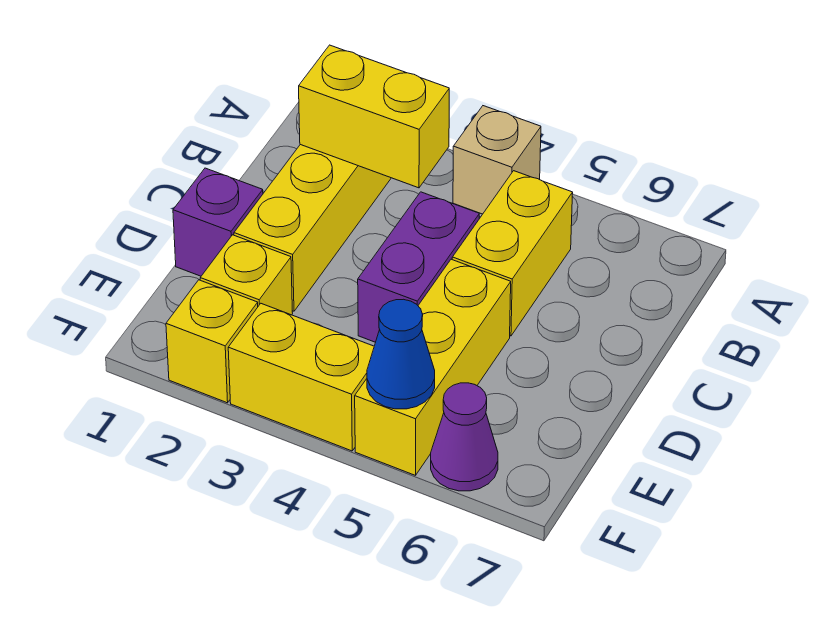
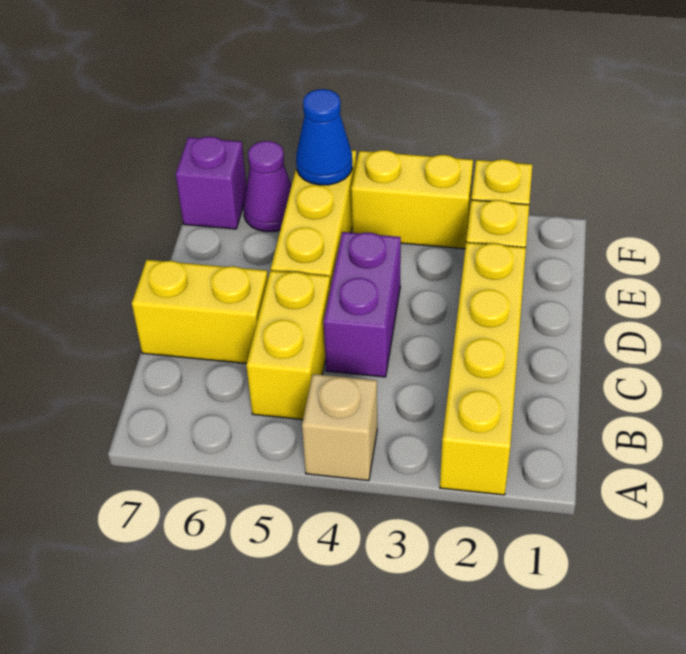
yellow brick B2:B3 level 2 -> yellow brick C6:C7 level 1
purple brick D1 level 1 -> purple brick F7 level 1

